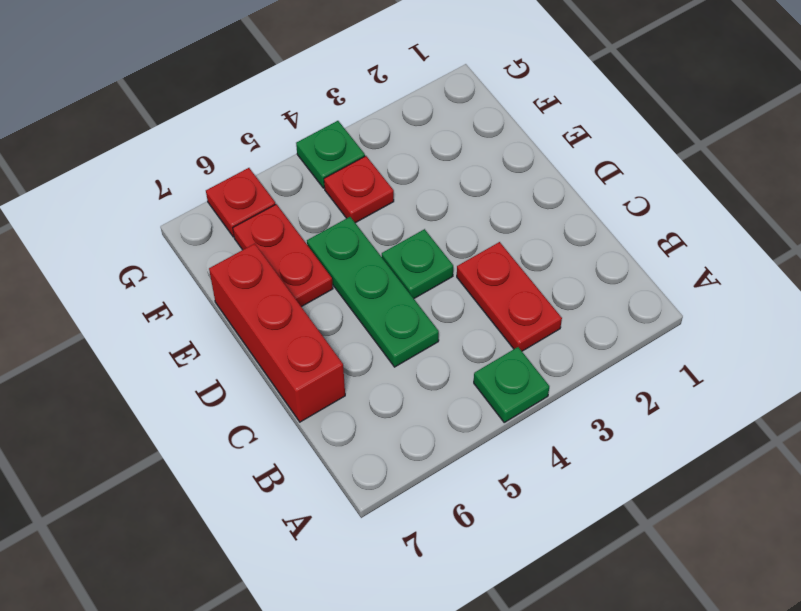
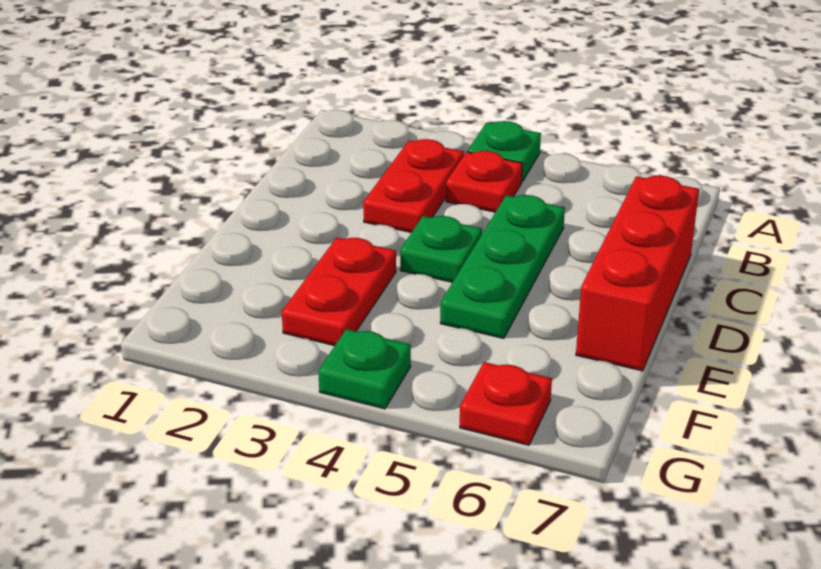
red plate E6:F6 level 1 -> red plate E3:F3 level 1
red plate F4 level 1 -> red plate B4 level 1

